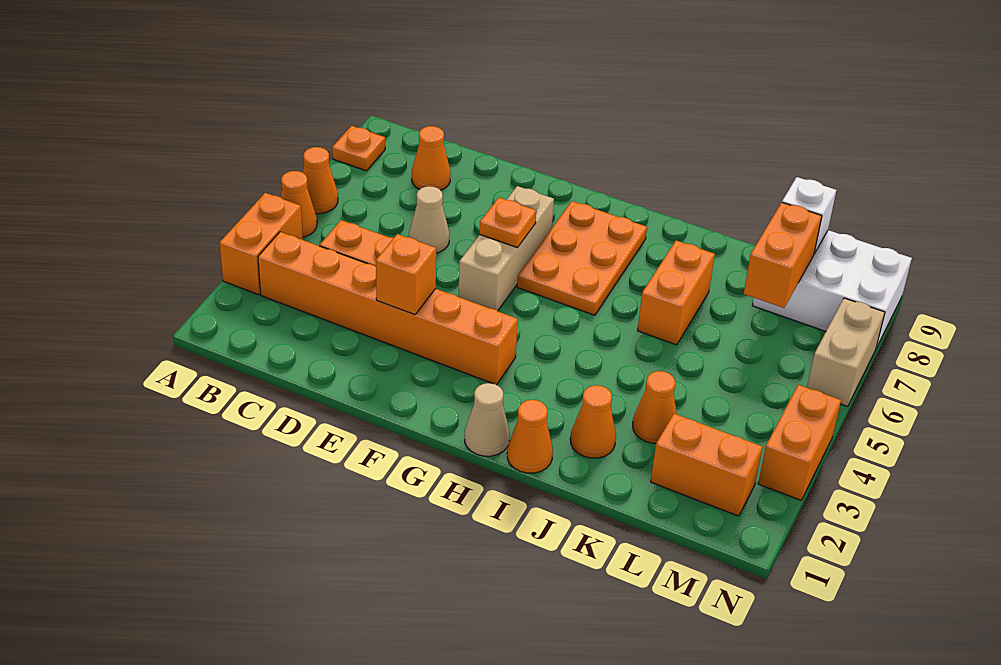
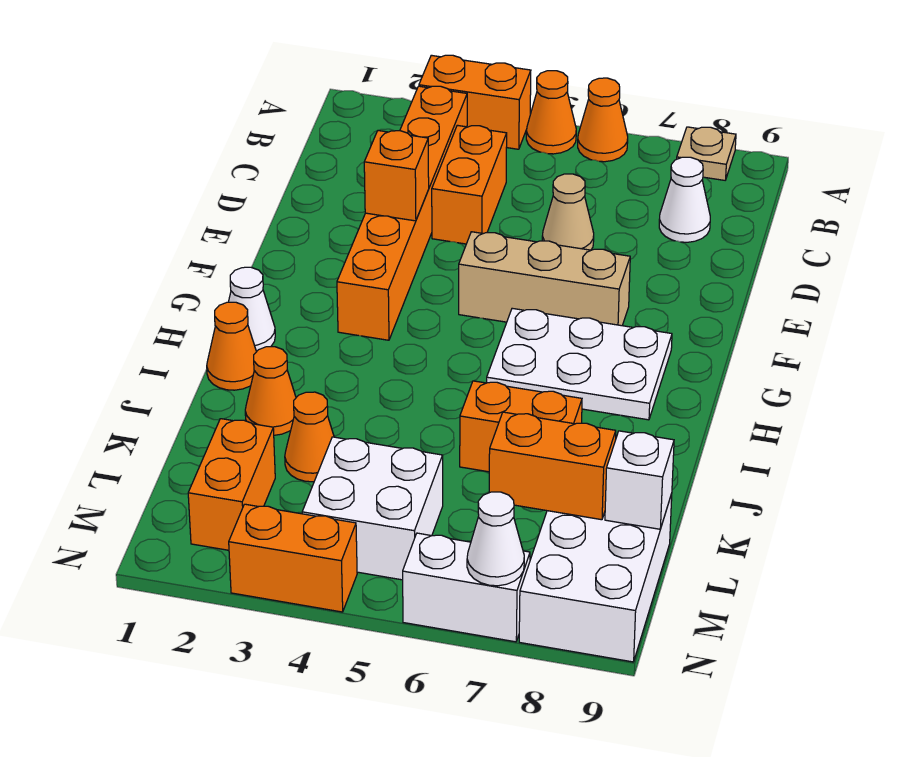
orange plate A8 level 1 -> tan plate A8 level 1
orange cone C8 level 1 -> white cone C8 level 1
orange plate F6 level 2 -> none
orange plate G6:H8 level 1 -> white plate G6:H8 level 1
tan cone H1 level 1 -> white cone H1 level 1
none -> white brick L4:M5 level 1
tan brick N6:N7 level 1 -> white brick N6:N7 level 1
none -> white cone N7 level 2

